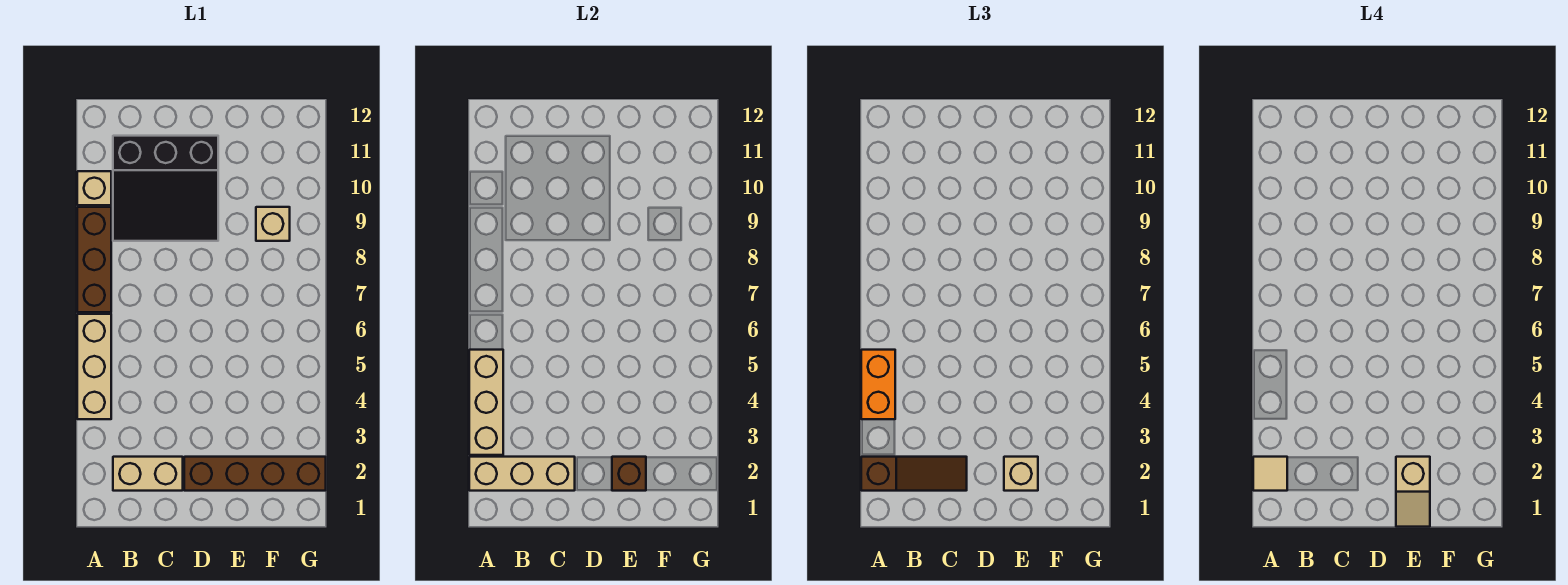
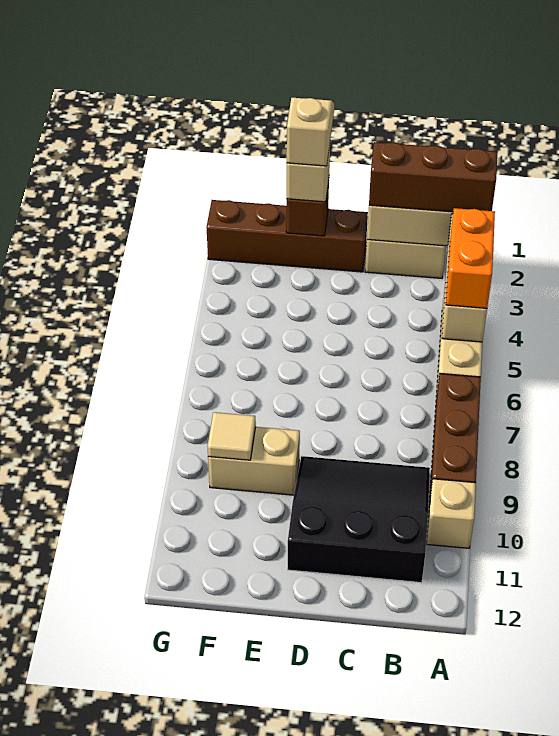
brown slope A2:C2 level 3 top A -> brown brick A2:C2 level 3
tan tile A2 level 4 -> tan tile F9 level 2
tan brick F9 level 1 -> tan brick E9:F9 level 1

